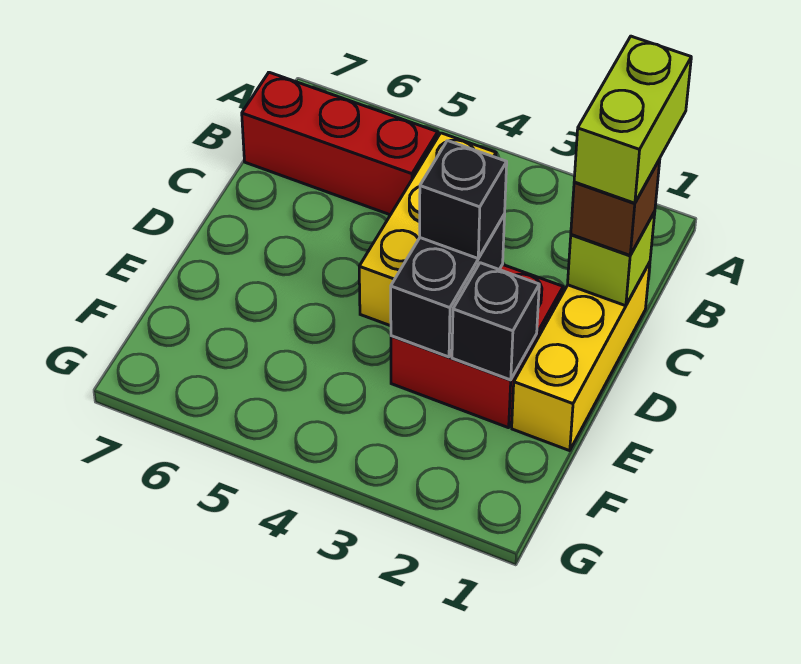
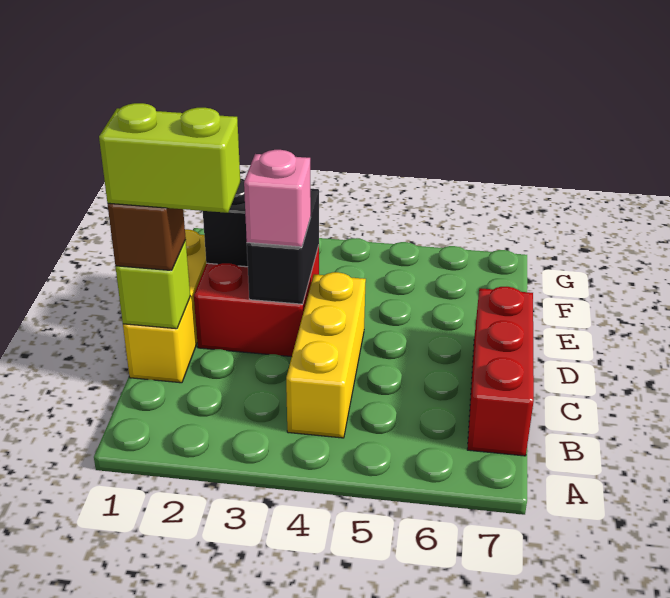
lime brick B1:C1 level 4 -> lime brick C1:C2 level 4
red brick B5:B7 level 1 -> red brick B7:D7 level 1
black brick D3 level 3 -> pink brick D3 level 3

